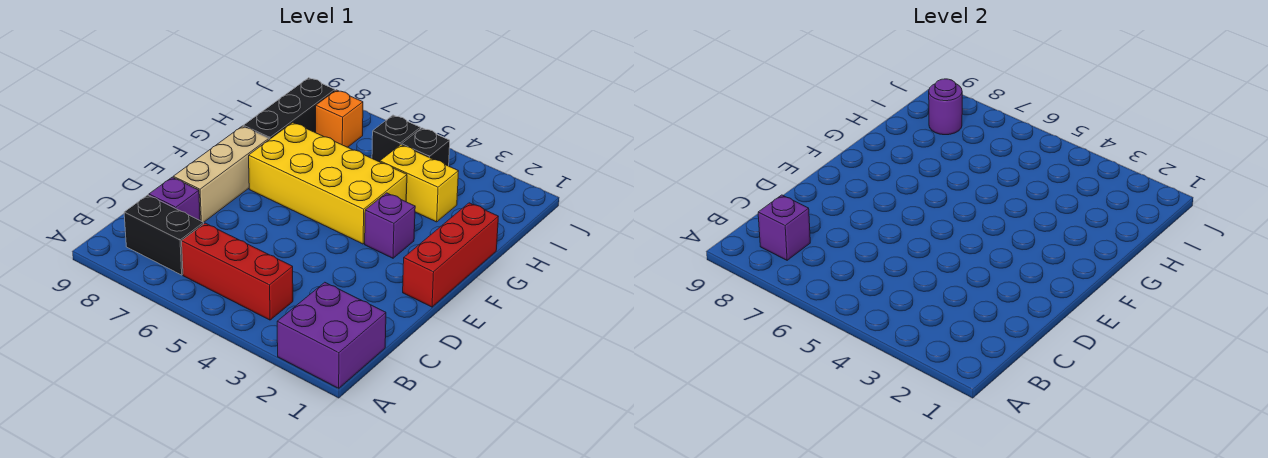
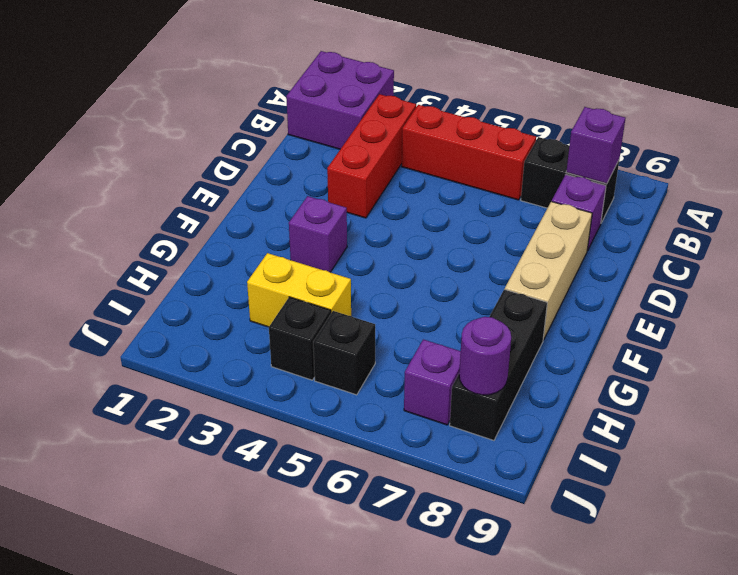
red brick E1:G1 level 1 -> red brick B3:D3 level 1
yellow brick F4:G7 level 1 -> none
orange brick I7 level 1 -> purple brick I7 level 1

